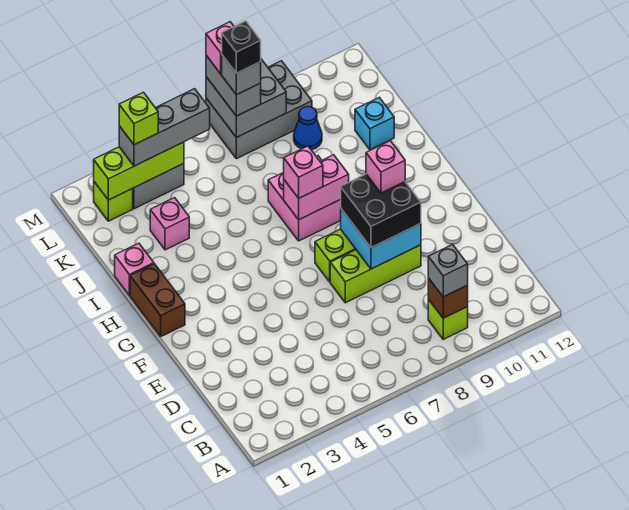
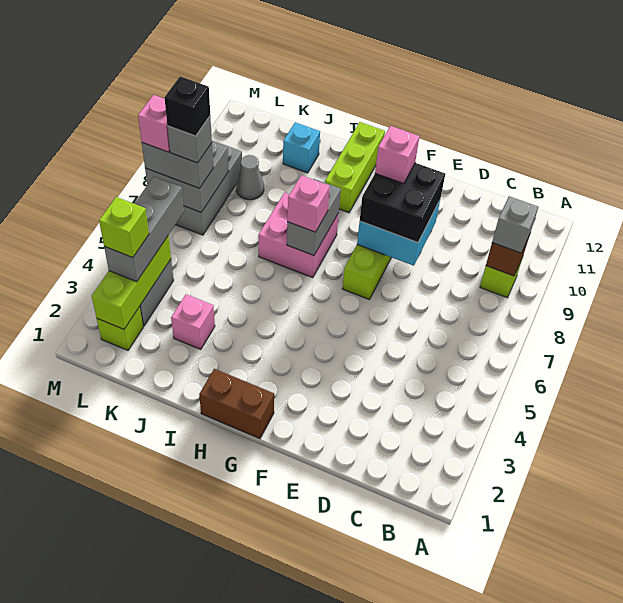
lime brick E7:E9 level 1 -> lime brick H10:H12 level 1
pink brick H7:H8 level 2 -> grey brick H7:H8 level 2
pink brick I1 level 1 -> none
blue cone K9 level 1 -> grey cone K9 level 1

